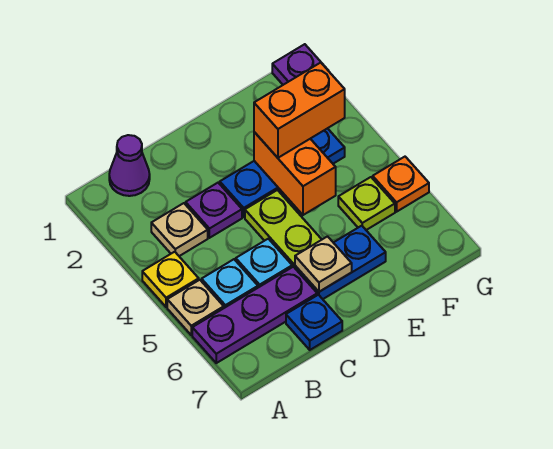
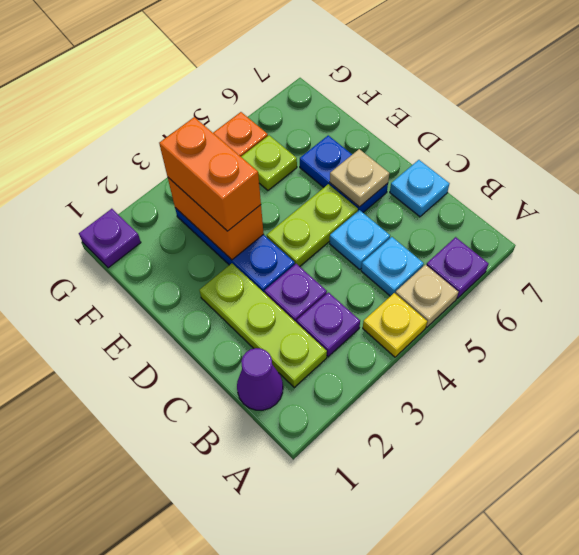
purple plate A6:C6 level 1 -> purple plate A6 level 1
none -> lime plate B2:D2 level 1
tan plate B3 level 1 -> purple plate B3 level 1
blue plate C7 level 1 -> cyan plate C7 level 1
orange brick E3:E4 level 2 -> orange brick E3:F3 level 2

